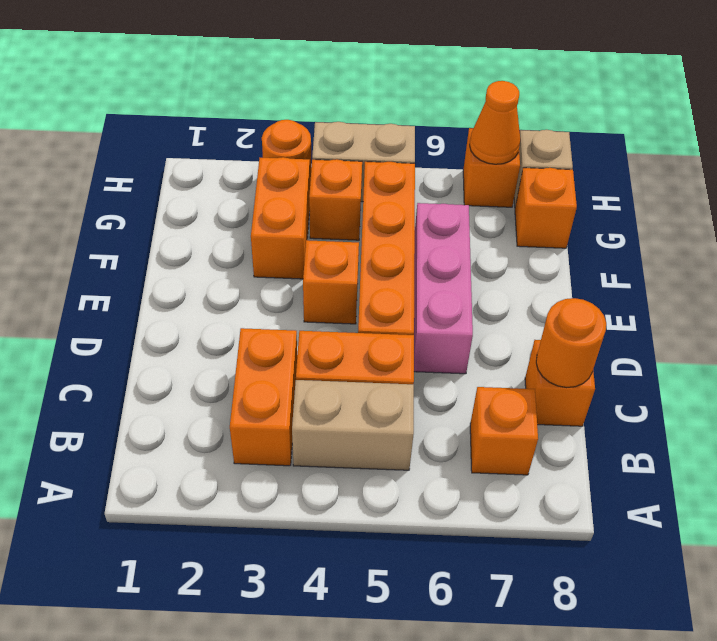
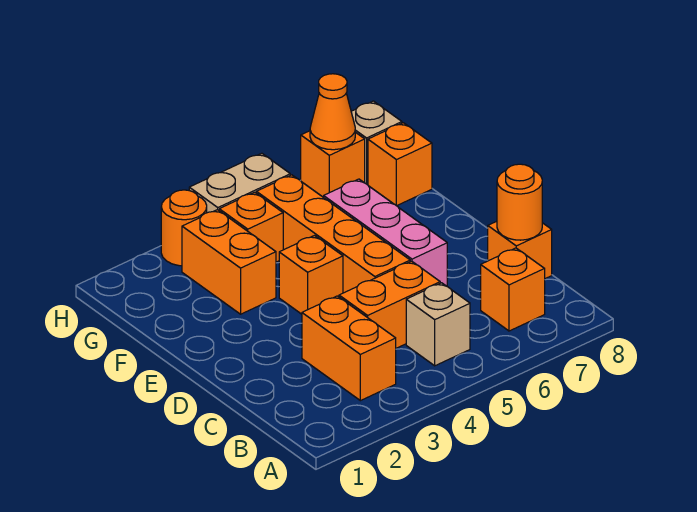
tan brick B4:B5 level 1 -> tan brick B5 level 1

